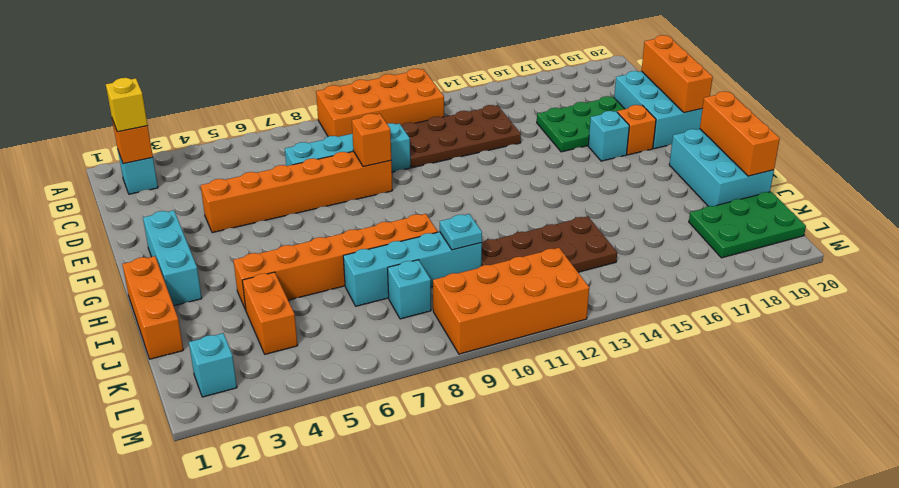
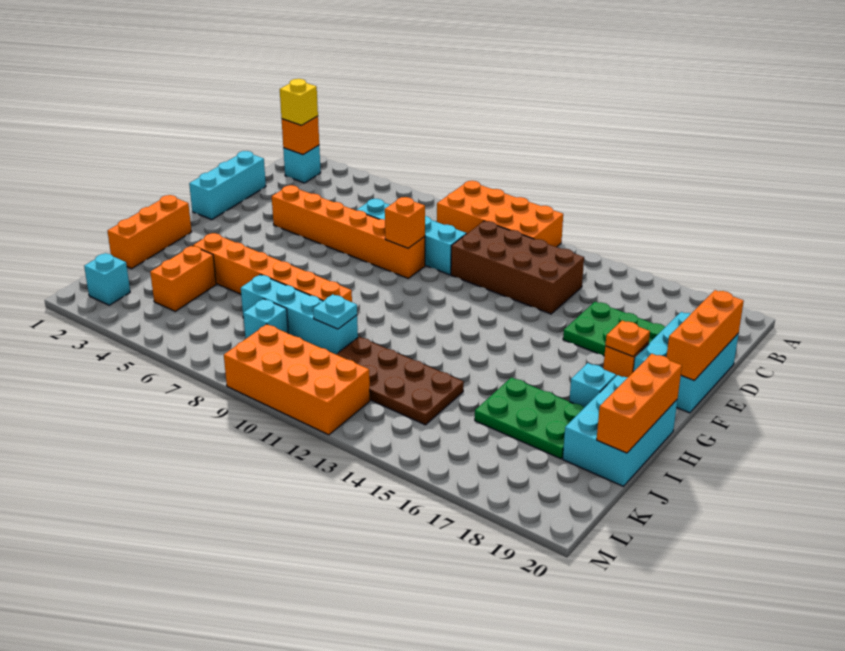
brown plate C11:D14 level 1 -> brown brick C11:D14 level 1
cyan brick F2:H2 level 1 -> cyan brick D1:F1 level 1
cyan brick F17 level 1 -> cyan brick H18 level 1
none -> orange plate F18 level 2
green plate K18:L20 level 1 -> green plate I16:J18 level 1

